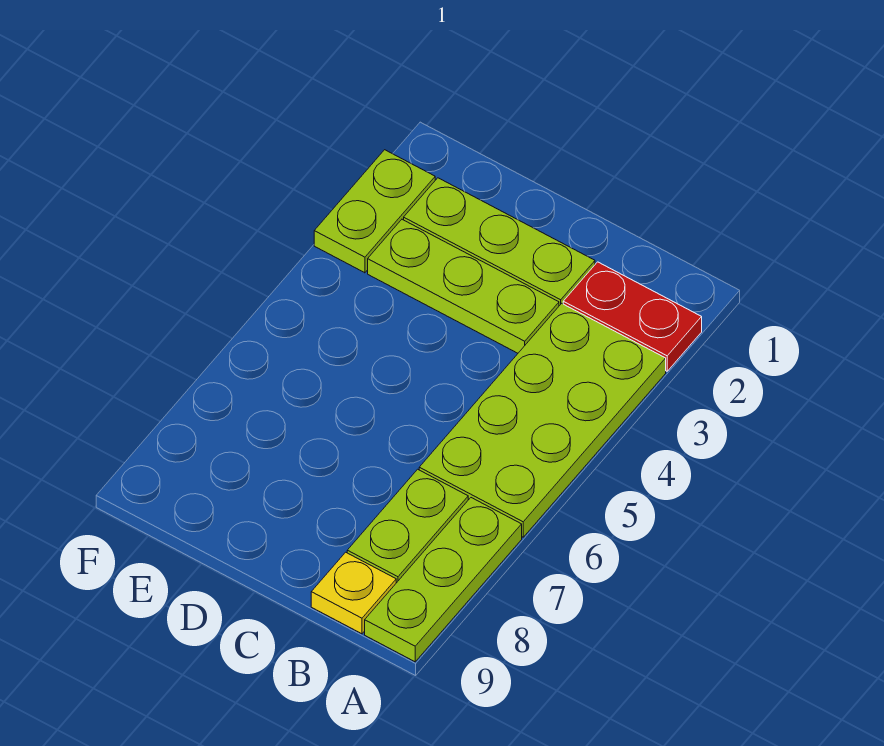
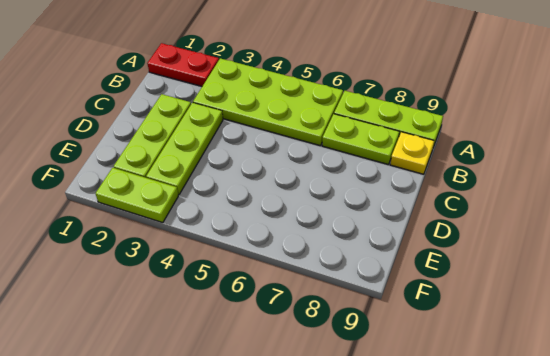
red plate A2:B2 level 1 -> red plate A1:A2 level 1

